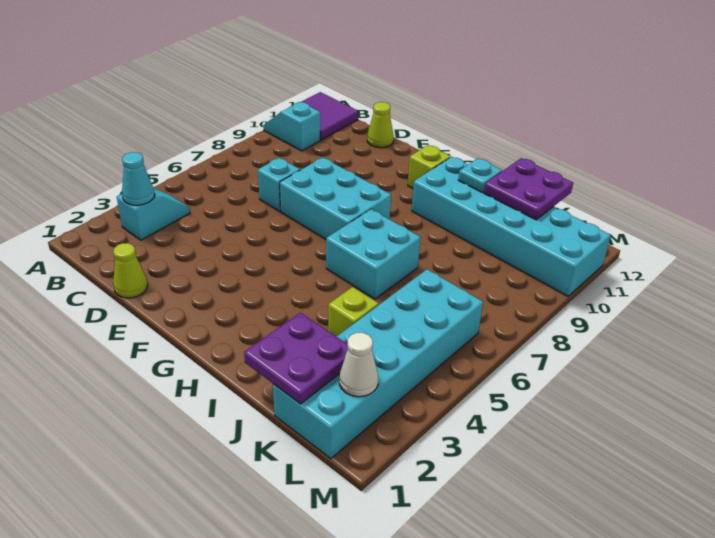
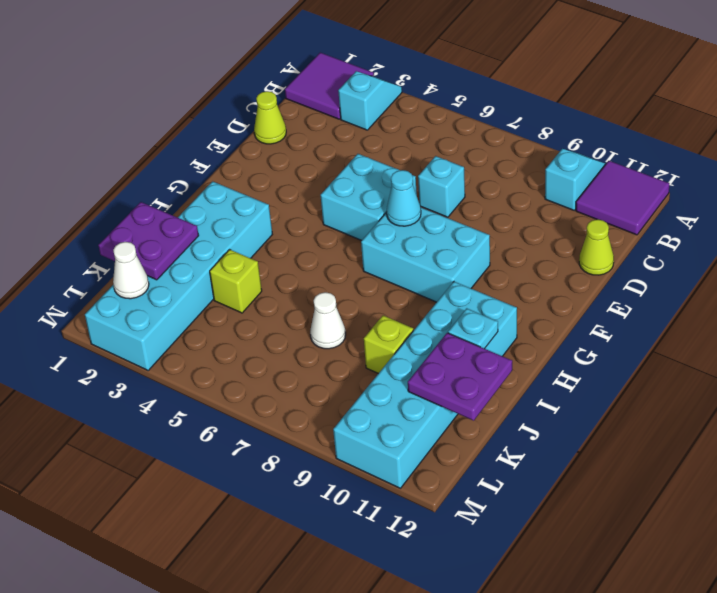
none -> purple tile A1:B2 level 1
cyan slope B3:B4 level 1 top 3 -> cyan slope A3:B3 level 1 top B
cyan cone B3 level 2 -> cyan cone F7 level 2
cyan brick E7:G8 level 1 -> cyan brick F7:G9 level 1
lime brick G11 level 1 -> lime brick J9 level 1
cyan brick H6:I7 level 1 -> cyan brick E5:F6 level 1
none -> white cone J7 level 1
cyan brick K1:L6 level 1 -> cyan brick H2:M3 level 1

